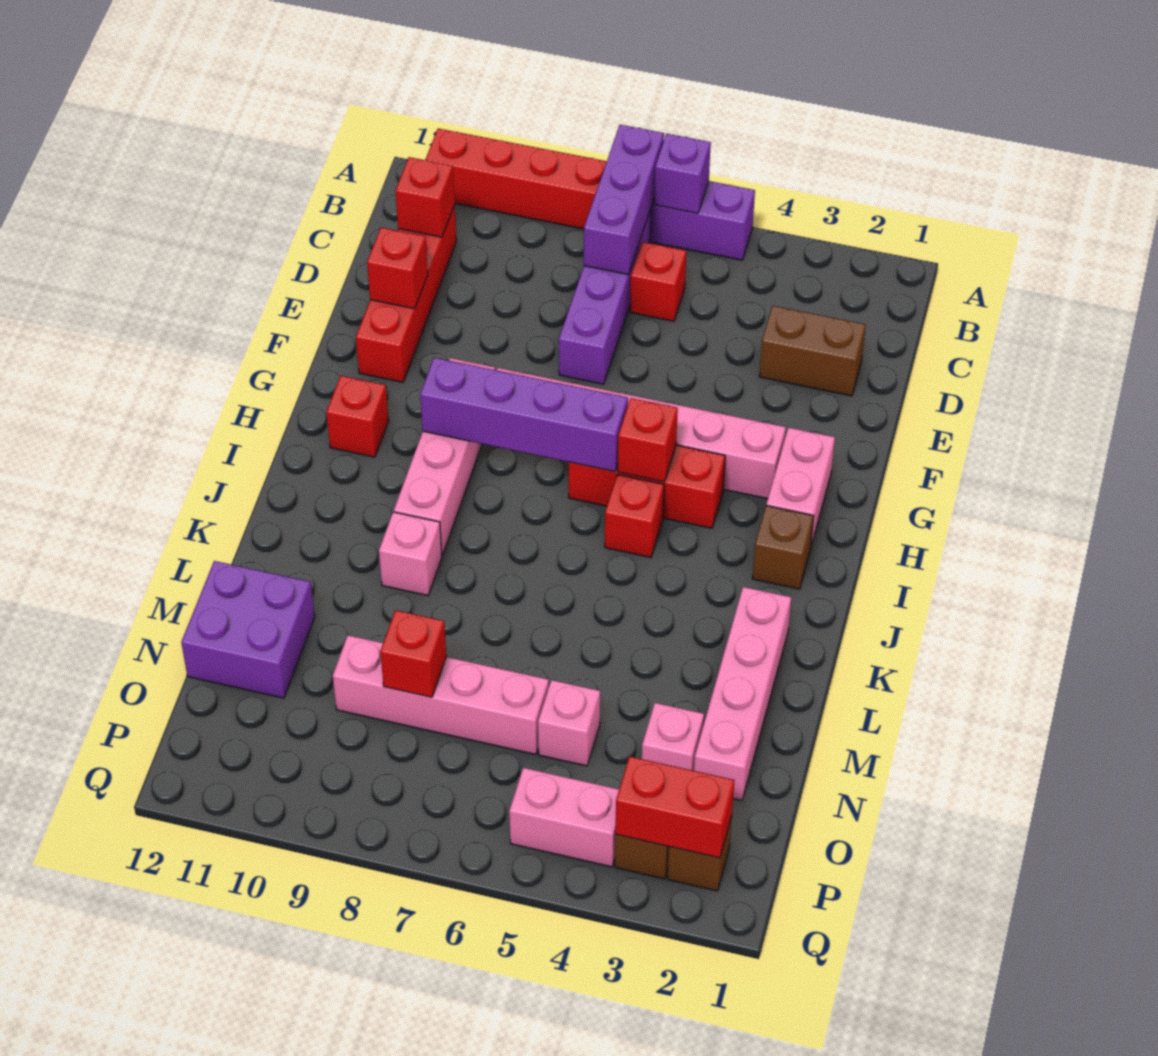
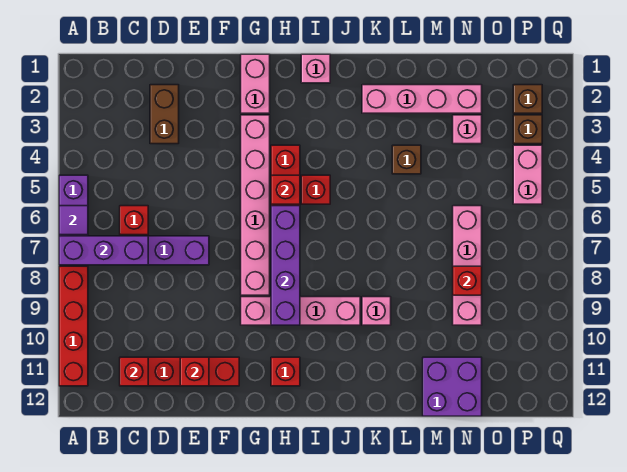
purple brick A6 level 2 -> purple tile A6 level 2
pink brick G2:H2 level 1 -> pink brick G1:G2 level 1
brown brick I2 level 1 -> brown brick L4 level 1
pink brick N5 level 1 -> pink brick I1 level 1
red brick P2:P3 level 2 -> none

